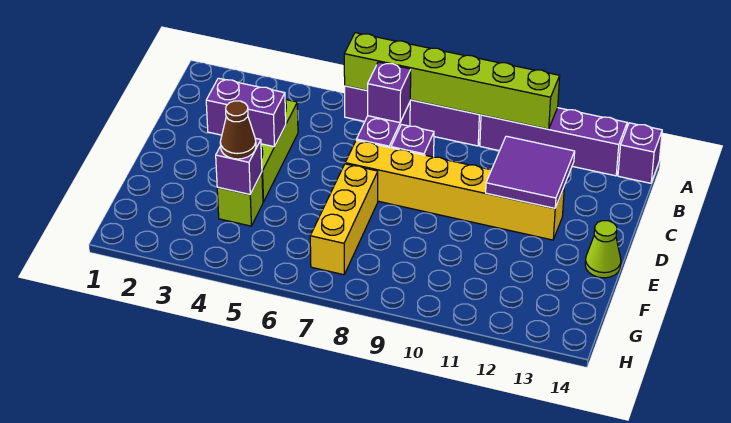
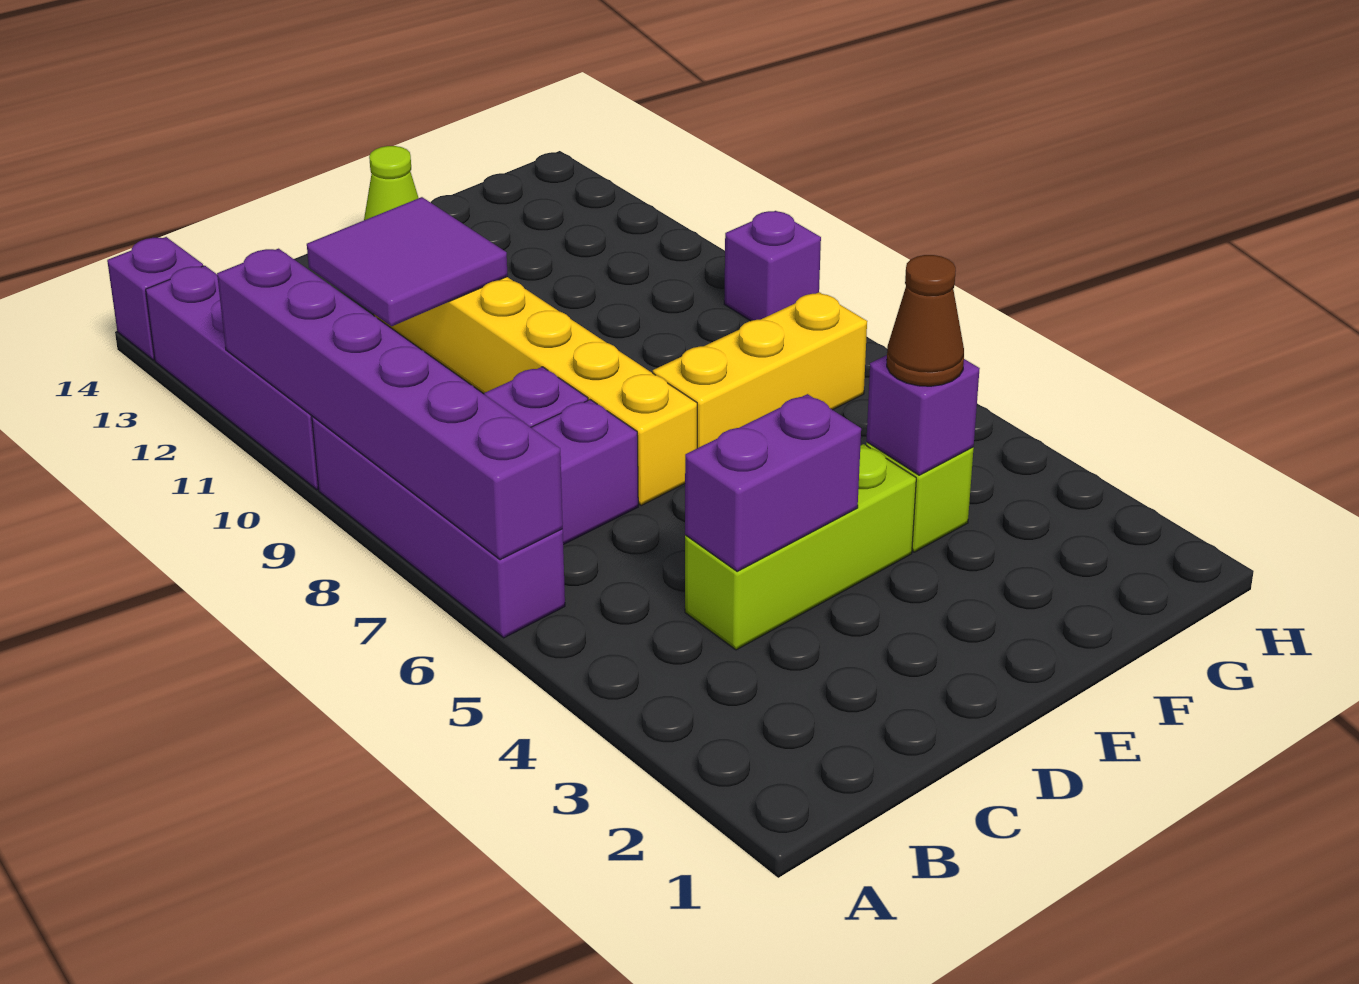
lime brick A6:A11 level 2 -> purple brick A6:A11 level 2
purple brick B7 level 2 -> purple brick H9 level 1
purple brick D3:D4 level 2 -> purple brick C4:D4 level 2

